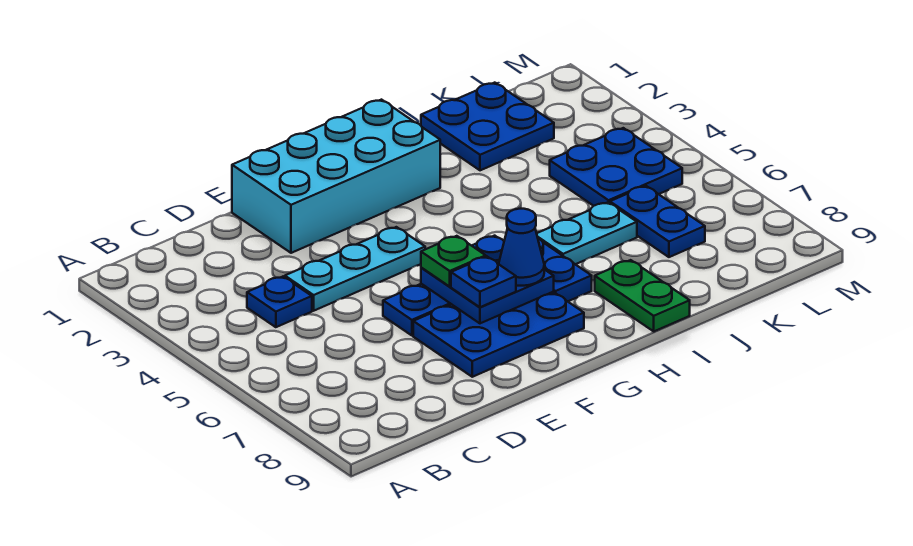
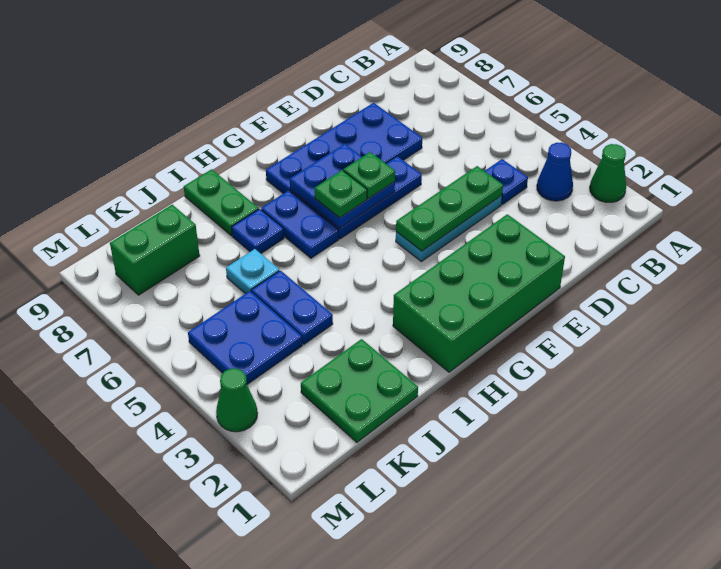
none -> green cone A2 level 1
none -> green plate D4:F4 level 2
cyan brick E1:H2 level 1 -> green brick E1:H2 level 1
blue plate E7:G8 level 1 -> blue plate D7:G8 level 1
blue plate F7 level 3 -> blue plate I7 level 1
none -> green plate G6 level 3
blue cone G7 level 3 -> blue cone B3 level 1
cyan plate I6:J6 level 1 -> cyan plate J6 level 1
blue plate J1:K2 level 1 -> green plate J1:K2 level 1
blue plate K6:K7 level 1 -> blue plate J4:J5 level 1
none -> green brick K8:L8 level 1
none -> green cone M3 level 1

